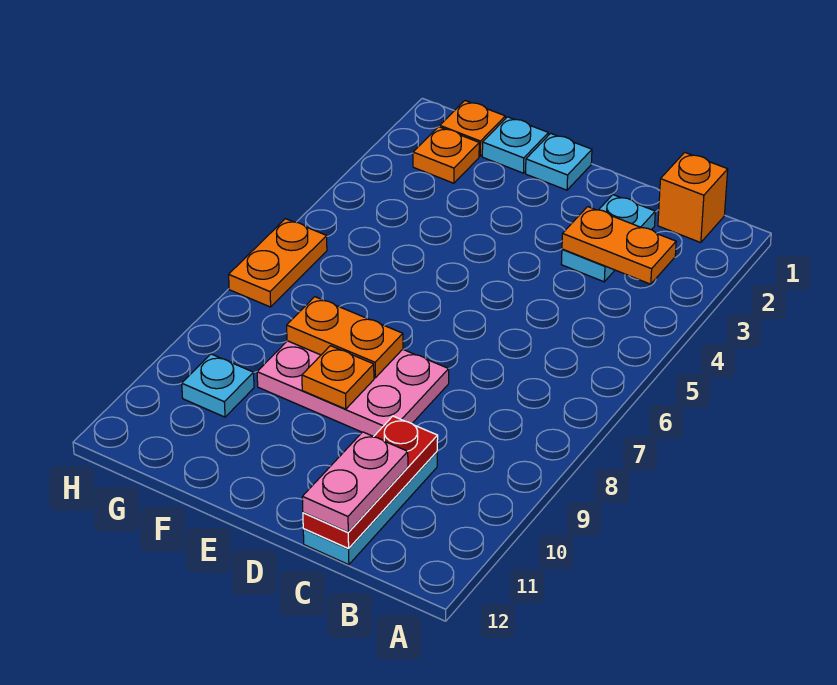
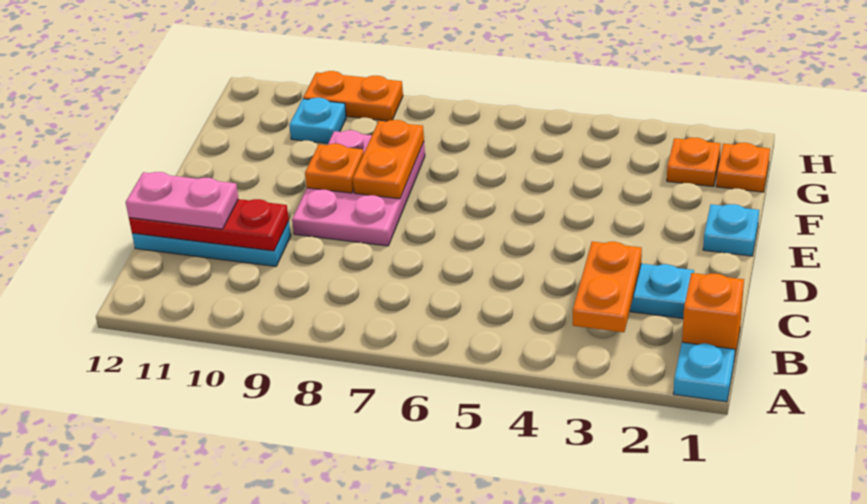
cyan plate F1 level 1 -> cyan plate A1 level 1
orange plate H6:H7 level 1 -> orange plate H9:H10 level 1

